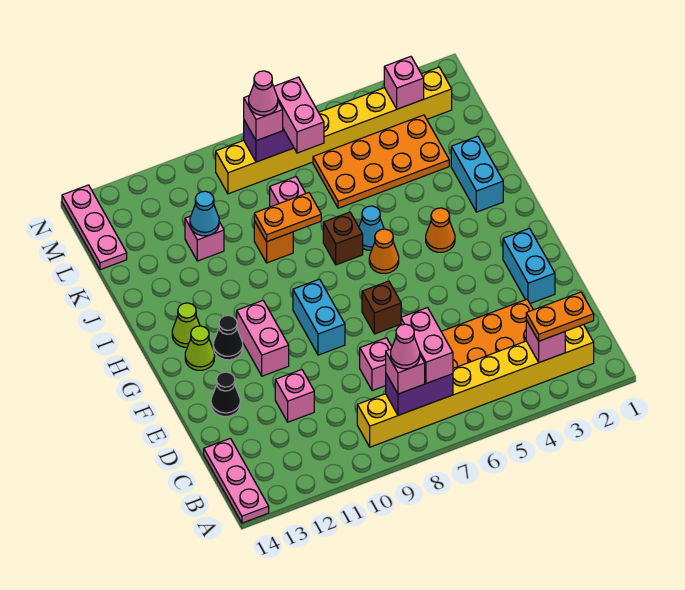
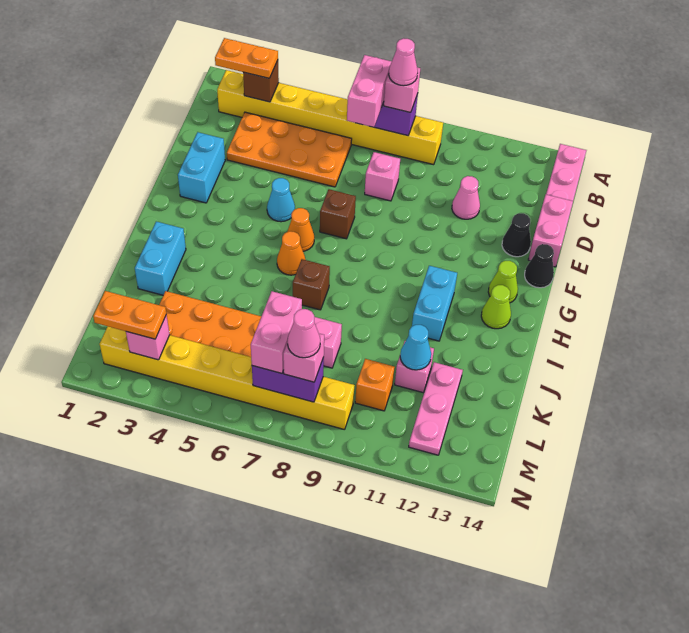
pink brick B3 level 2 -> brown brick B3 level 2
pink brick D11 level 1 -> pink cone D11 level 1
cyan brick F9:G9 level 1 -> cyan brick H11:I11 level 1
pink brick F11:G11 level 1 -> pink brick D14:E14 level 1
black cone G12 level 1 -> black cone F14 level 1
orange cone H4 level 1 -> orange cone G6 level 1
cyan cone I6 level 1 -> cyan cone F5 level 1
orange plate J8:J9 level 2 -> orange plate M2:M3 level 3
orange brick J9 level 1 -> orange brick L10 level 1
pink plate L14:N14 level 1 -> pink plate K12:M12 level 1

